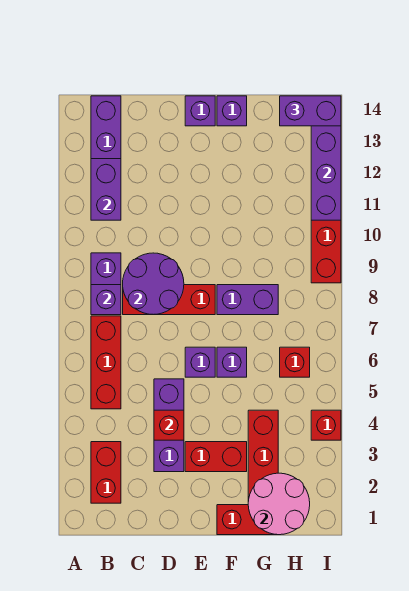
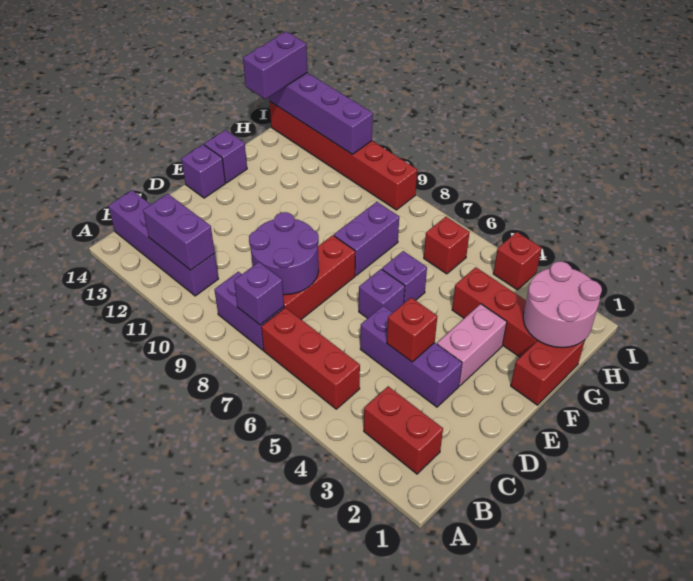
red brick E3:F3 level 1 -> pink brick E3:F3 level 1

